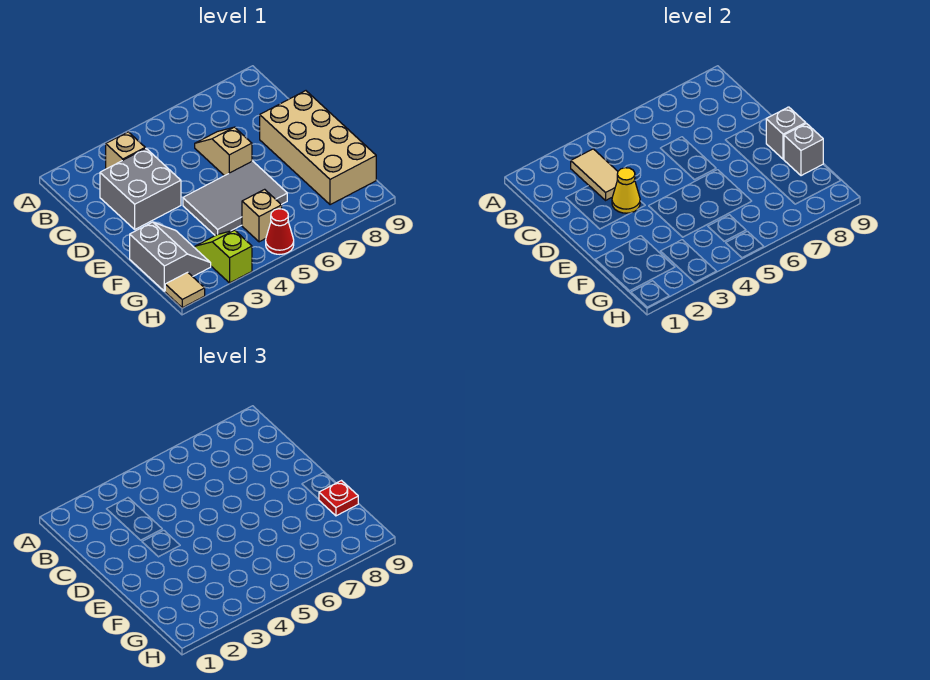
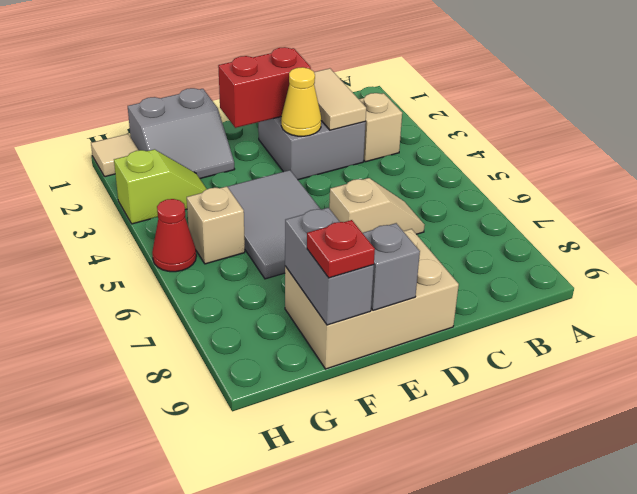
tan tile B3:C3 level 2 -> tan tile C2:C3 level 2
none -> red brick D2:E2 level 2
tan brick D8:G9 level 1 -> tan brick D8:F9 level 1
grey brick F9 level 2 -> grey brick F8:F9 level 2

